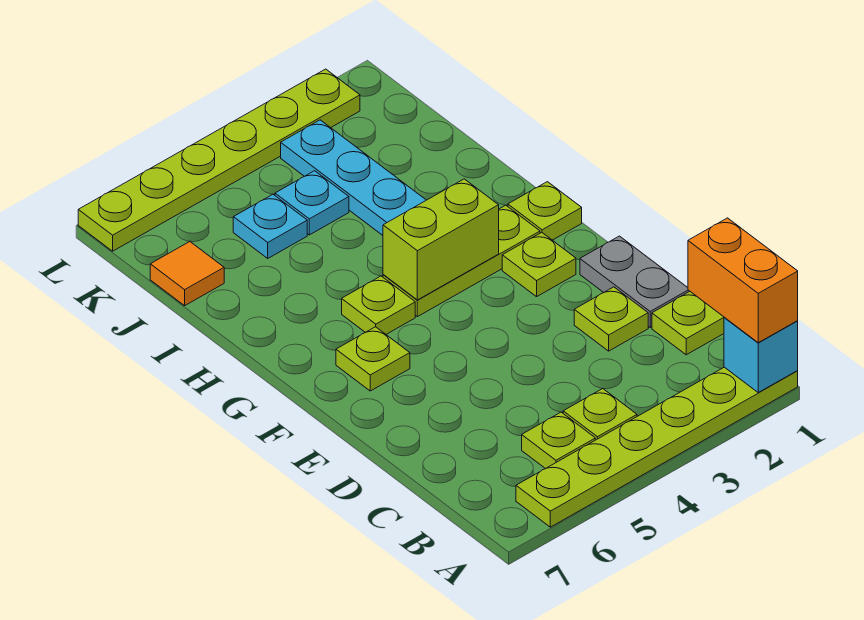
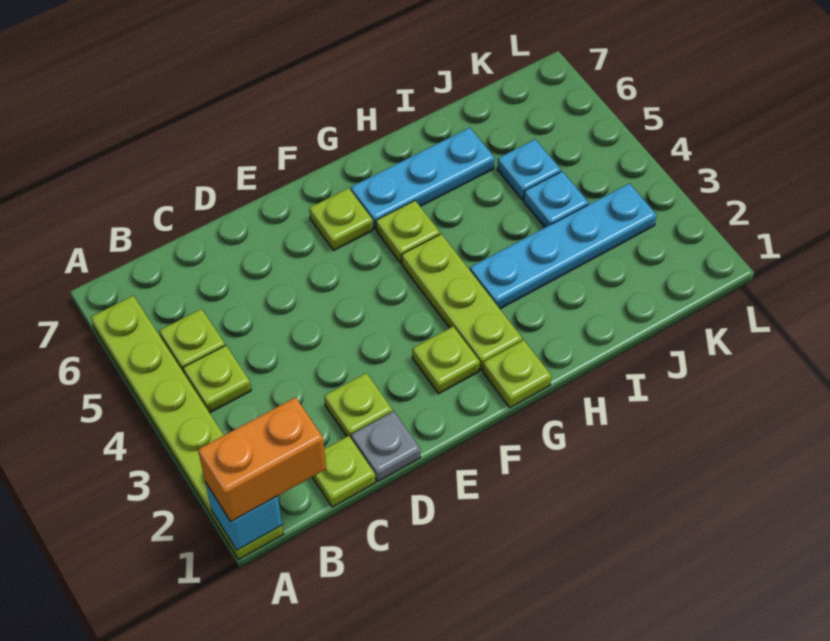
grey plate D1:E1 level 1 -> grey plate D1 level 1
lime brick G3:G4 level 2 -> none
none -> cyan plate G6:I6 level 1
orange tile J7 level 1 -> none
lime plate L2:L7 level 1 -> none

